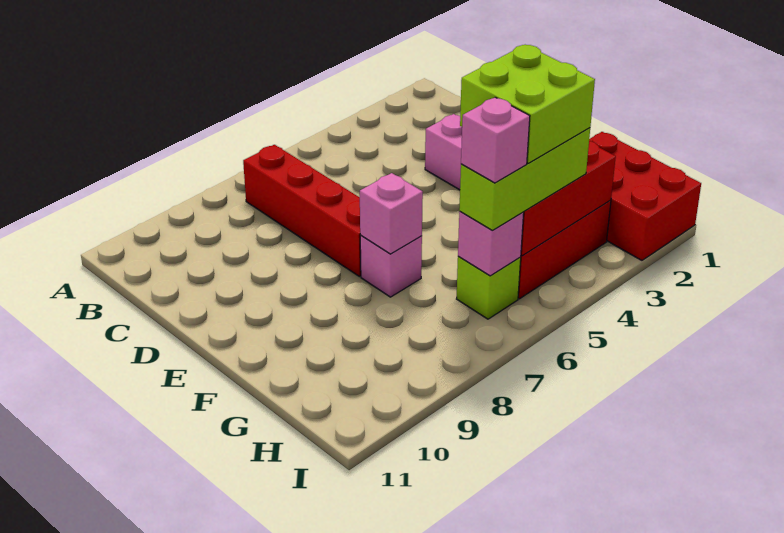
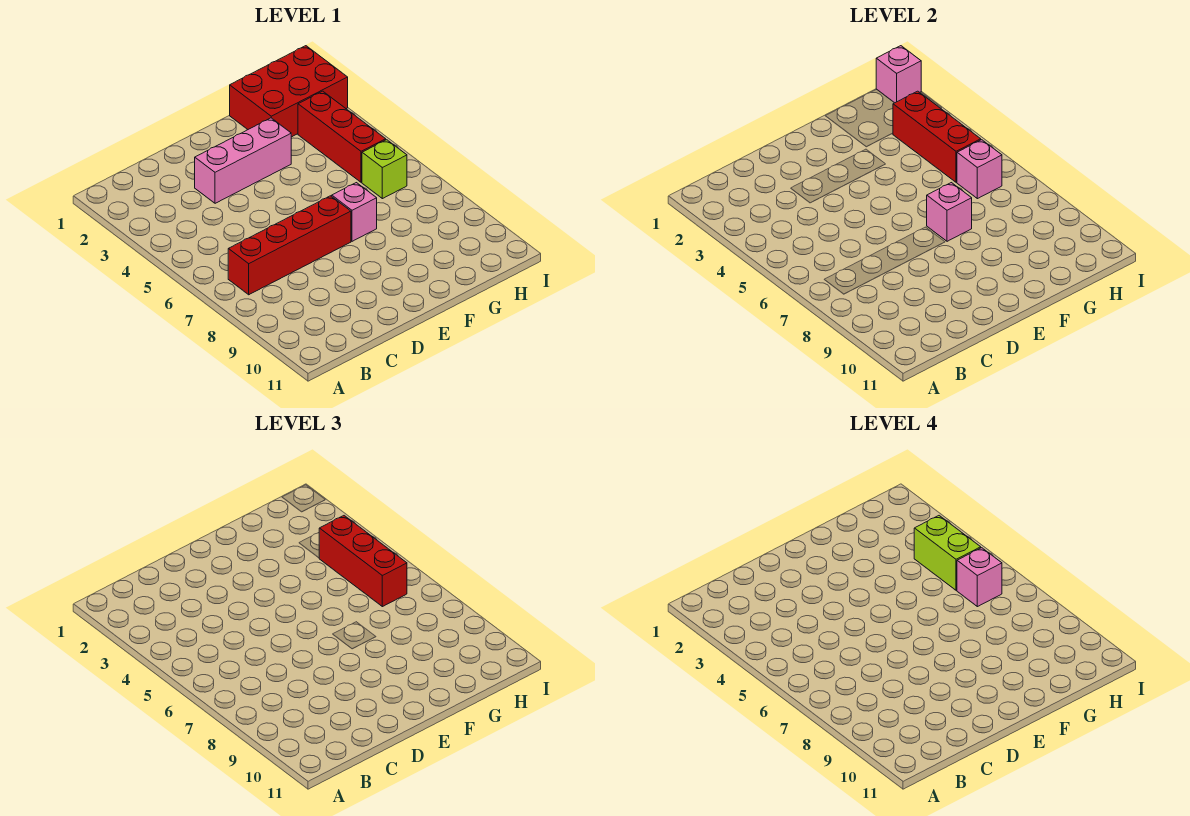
lime brick G4:H5 level 4 -> lime brick H4:H5 level 4
lime brick H4:H6 level 3 -> red brick H4:H6 level 3
none -> pink brick I1 level 2

